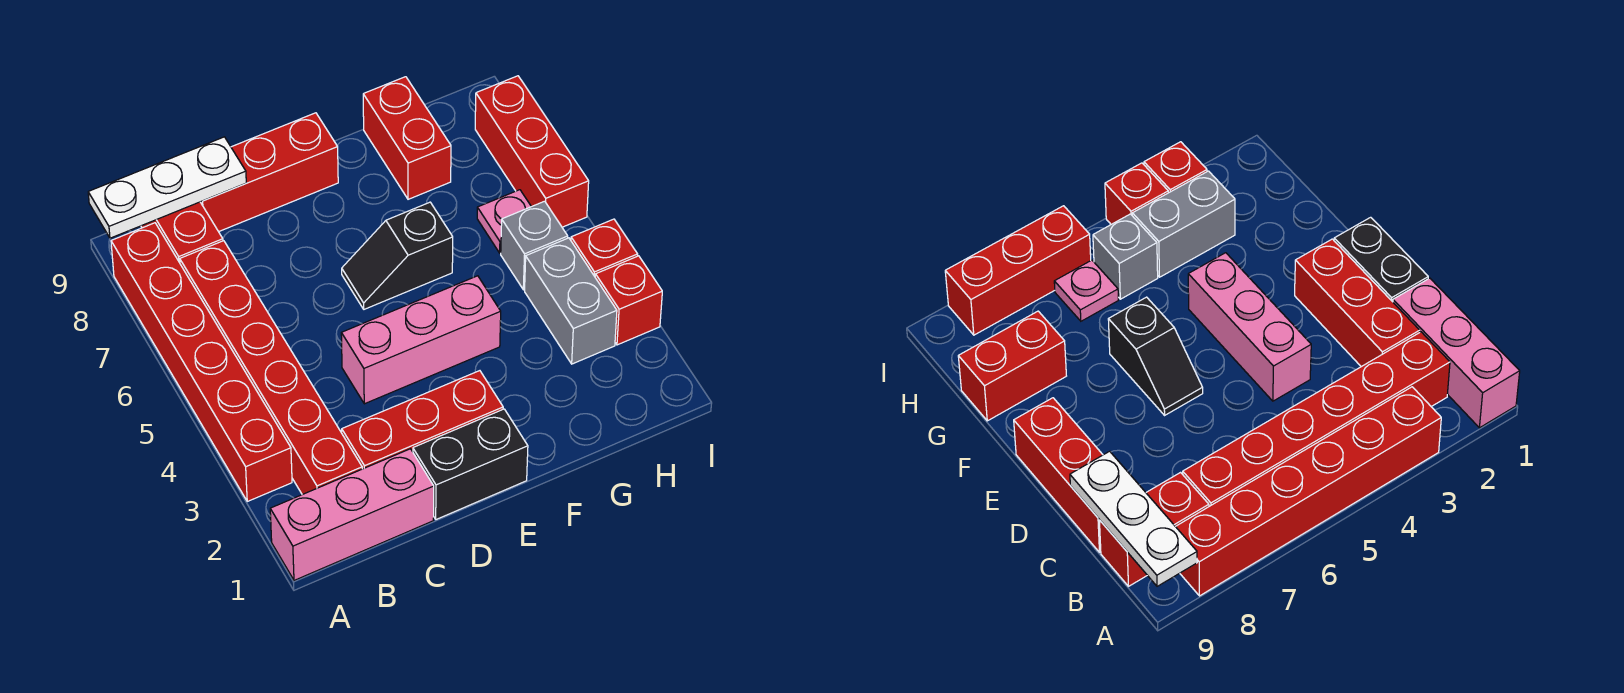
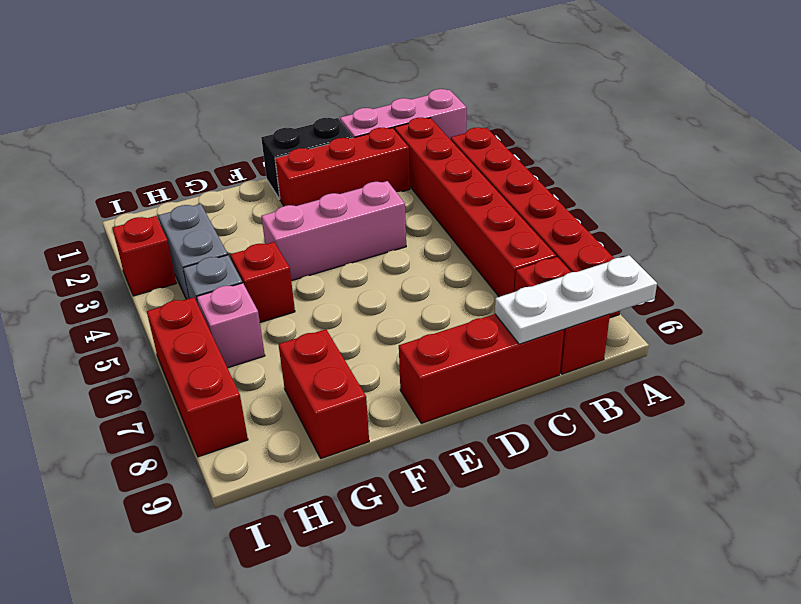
black slope E6:F6 level 1 top F -> none
pink plate H6 level 1 -> pink brick H6 level 1
red brick I4 level 1 -> red brick G5 level 1

